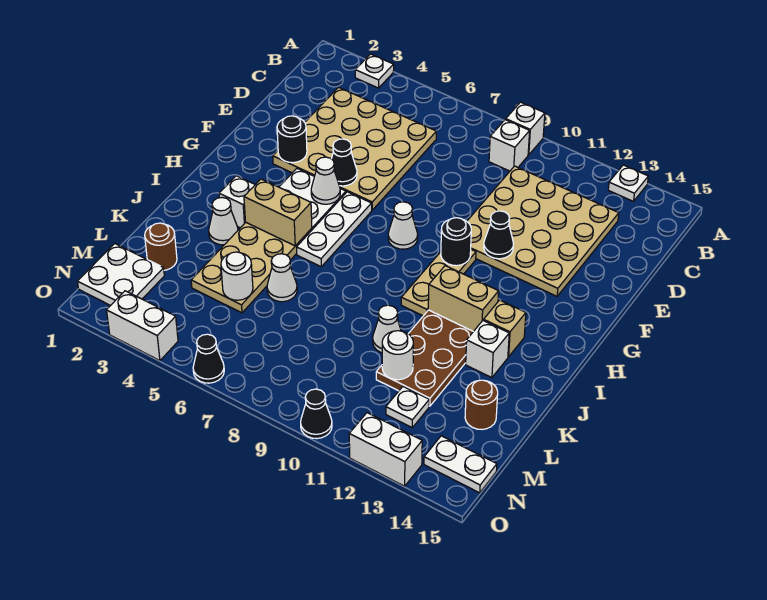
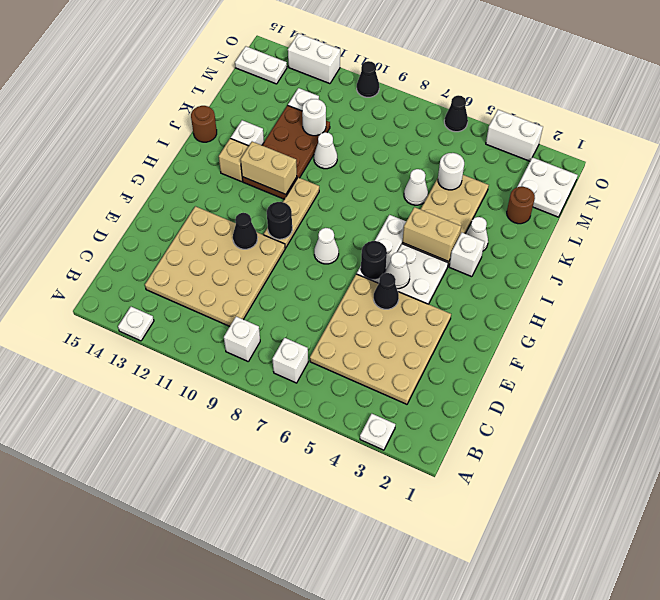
white brick A9 level 1 -> white brick B7 level 1
black round brick F3 level 2 -> black round brick G6 level 2
brown round brick L14 level 1 -> brown round brick J15 level 1

